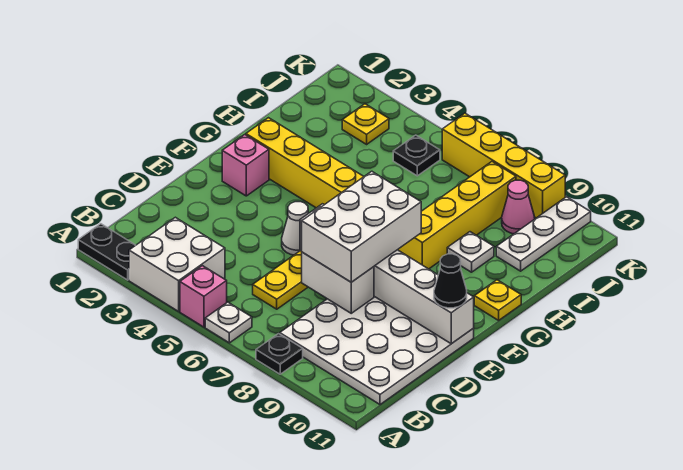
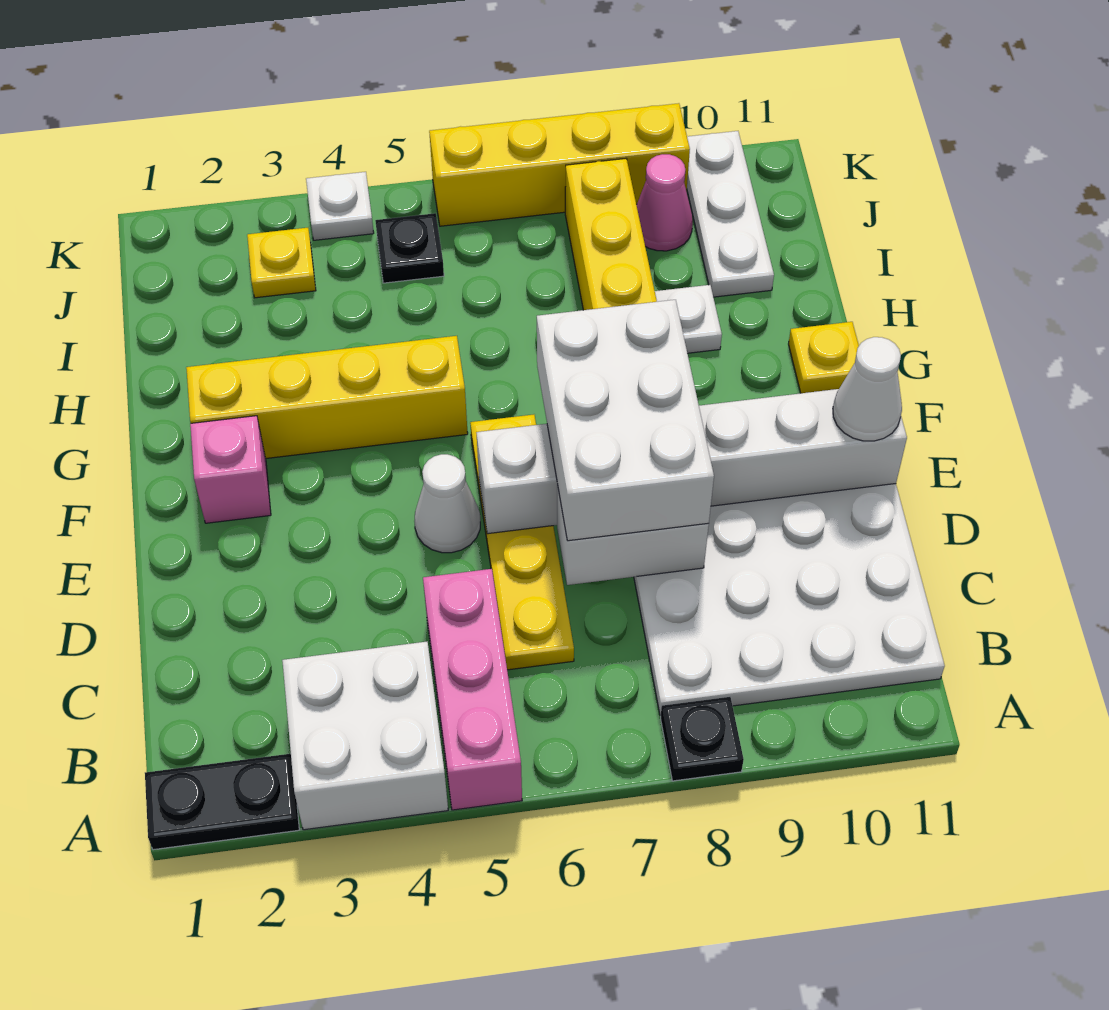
pink brick A5 level 1 -> pink brick A5:C5 level 1
white plate A6 level 1 -> white plate K4 level 1
black cone E11 level 3 -> white cone E11 level 3

